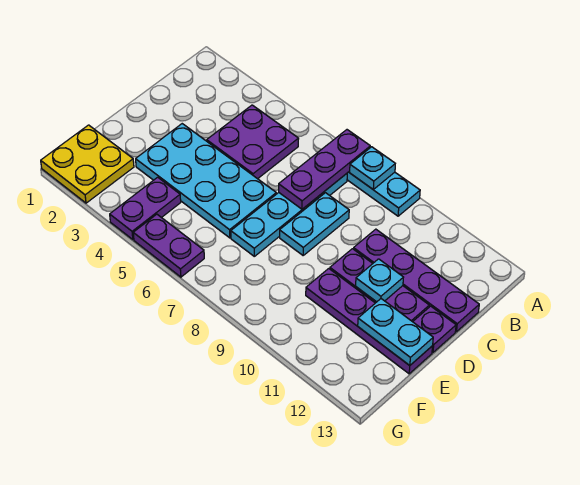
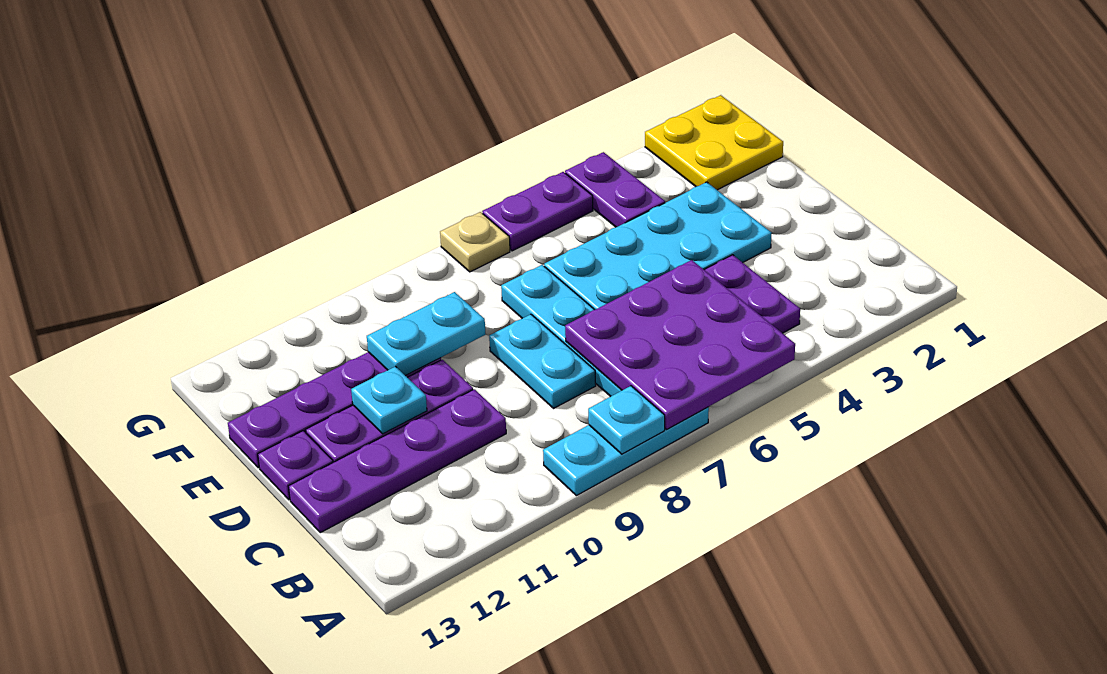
purple plate A7:C7 level 2 -> purple plate A5:C7 level 2
cyan plate E12:E13 level 2 -> cyan plate E9:E10 level 2
none -> tan plate G7 level 1

